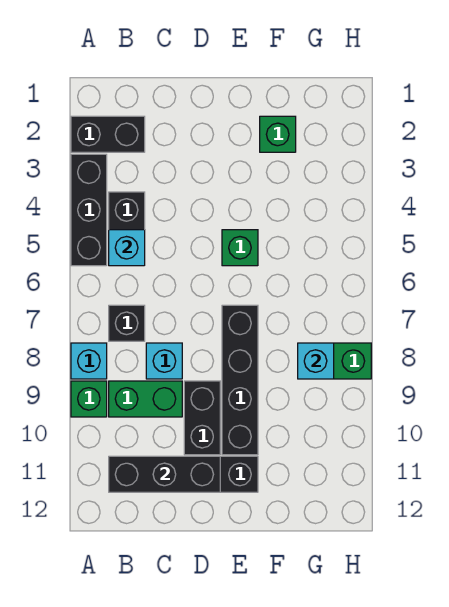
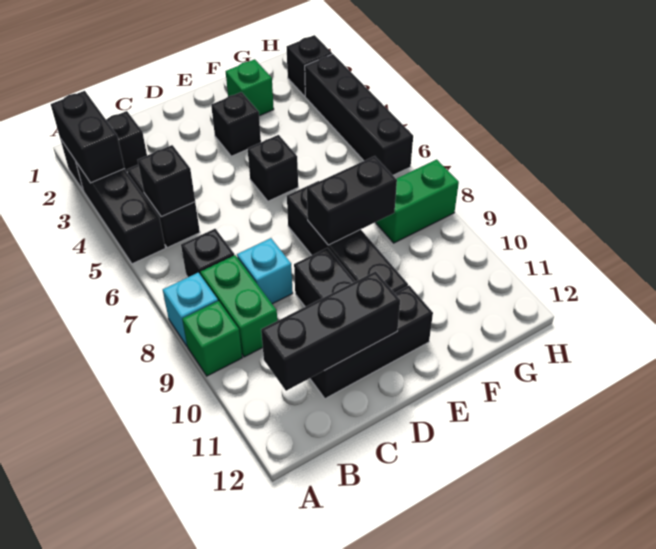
none -> black brick A2:A3 level 2
cyan brick B5 level 2 -> black brick B5 level 2
green brick B9:C9 level 1 -> green brick B8:B9 level 1
none -> black brick E3 level 1
green brick E5 level 1 -> black brick E5 level 1
none -> black brick E8:F8 level 2
cyan brick G8 level 2 -> none
none -> black brick H2 level 1
none -> black brick H3:H6 level 1

